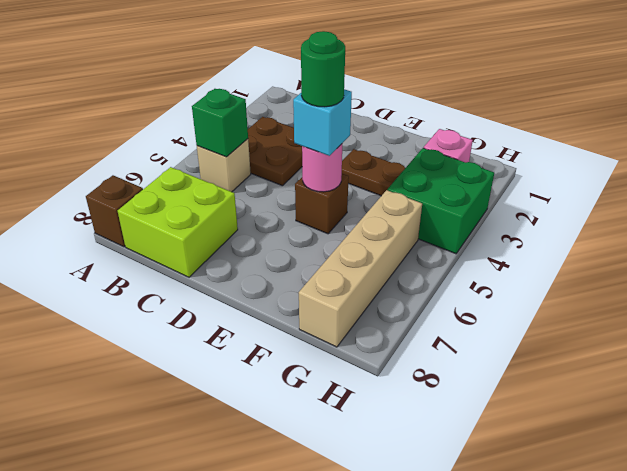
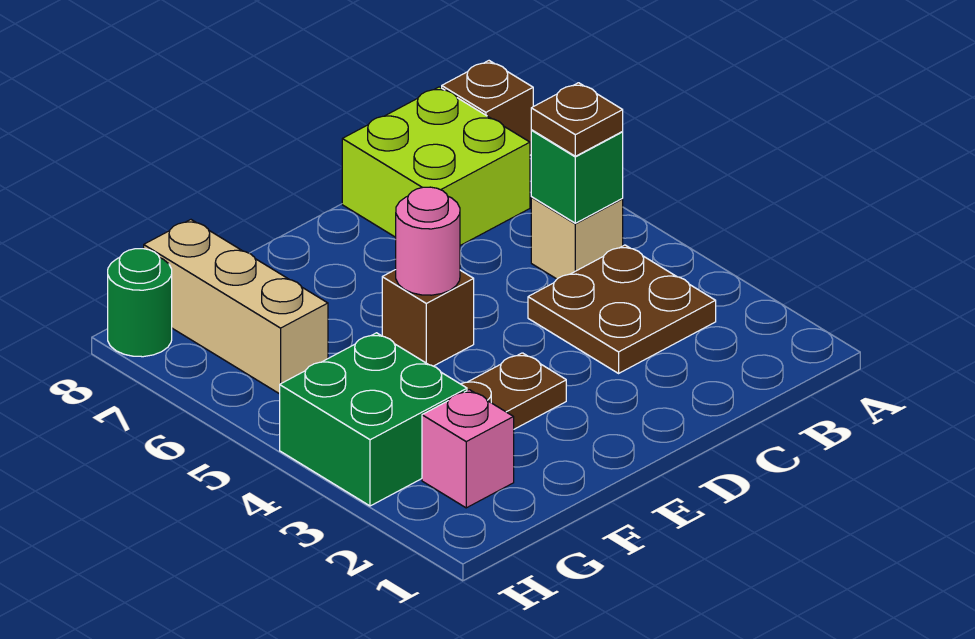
none -> brown plate B5 level 3
cyan brick E5 level 3 -> none
green round brick E5 level 4 -> green round brick H8 level 1
tan brick G5:G8 level 1 -> tan brick G6:G8 level 1

